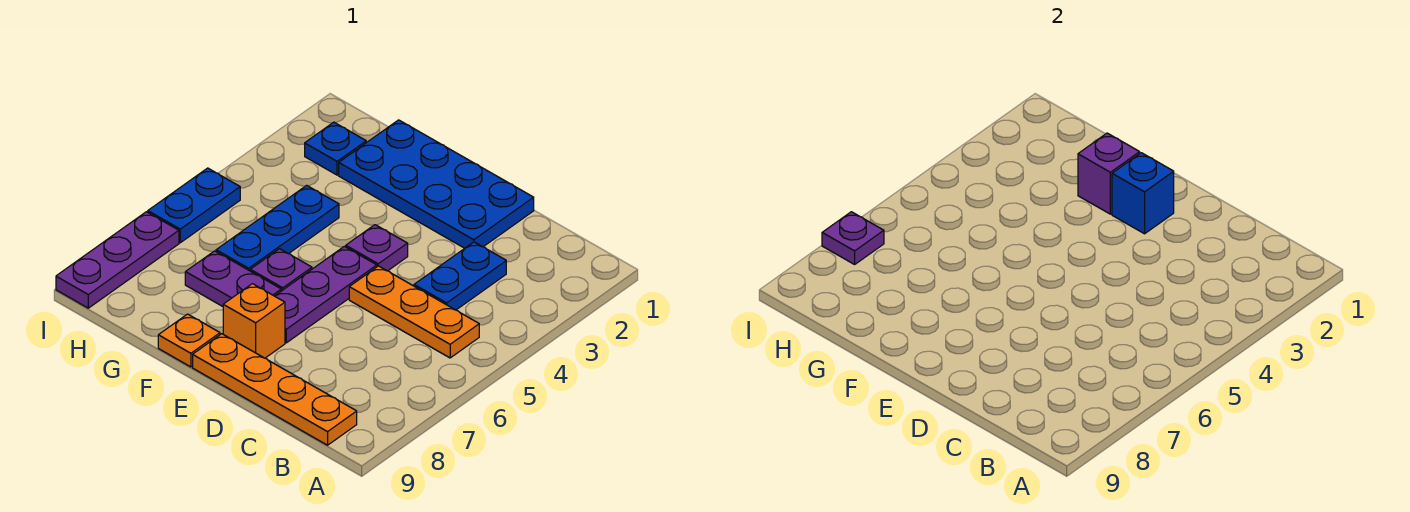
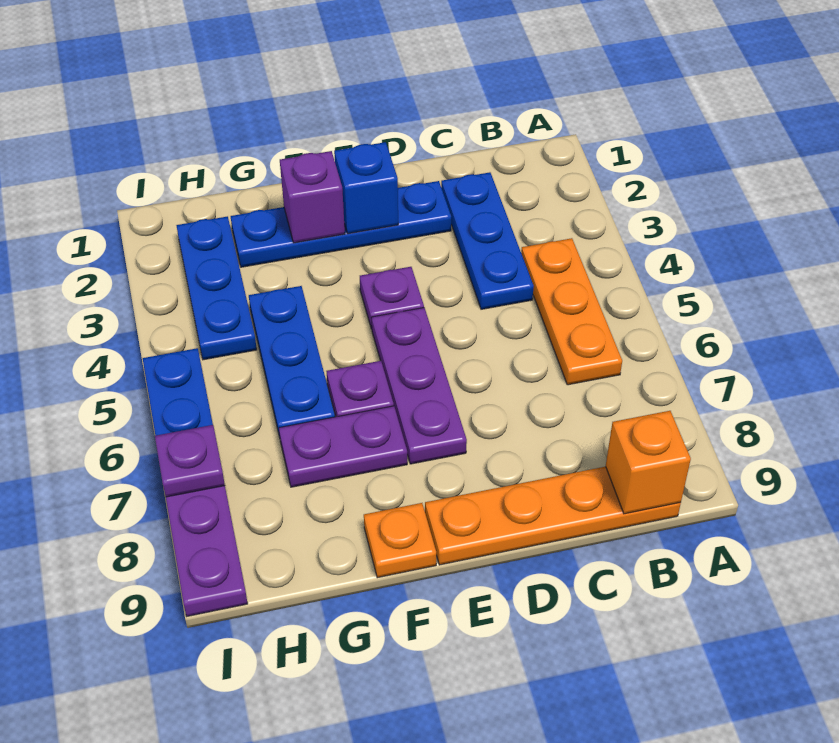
orange plate B5:D5 level 1 -> orange plate B4:B6 level 1
blue plate C3:C4 level 1 -> blue plate C2:C4 level 1
blue plate D1:G2 level 1 -> blue plate D2:G2 level 1
orange brick E8 level 1 -> orange brick B9 level 2
blue plate H2 level 1 -> blue plate H2:H4 level 1

